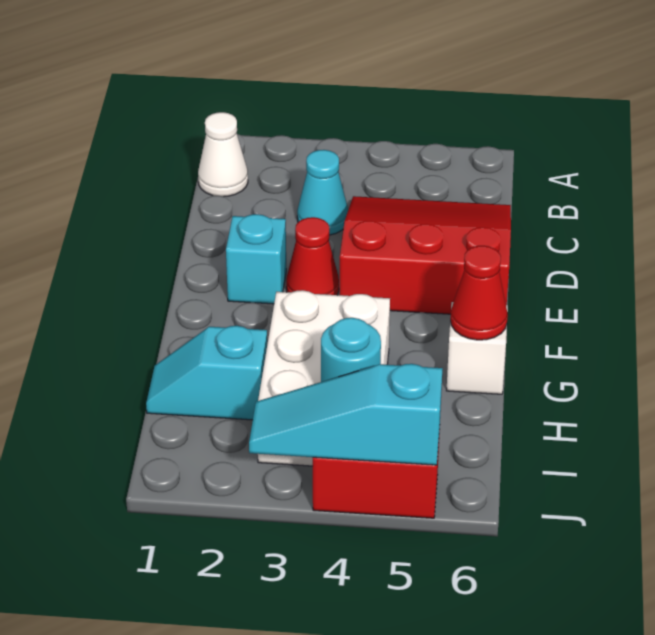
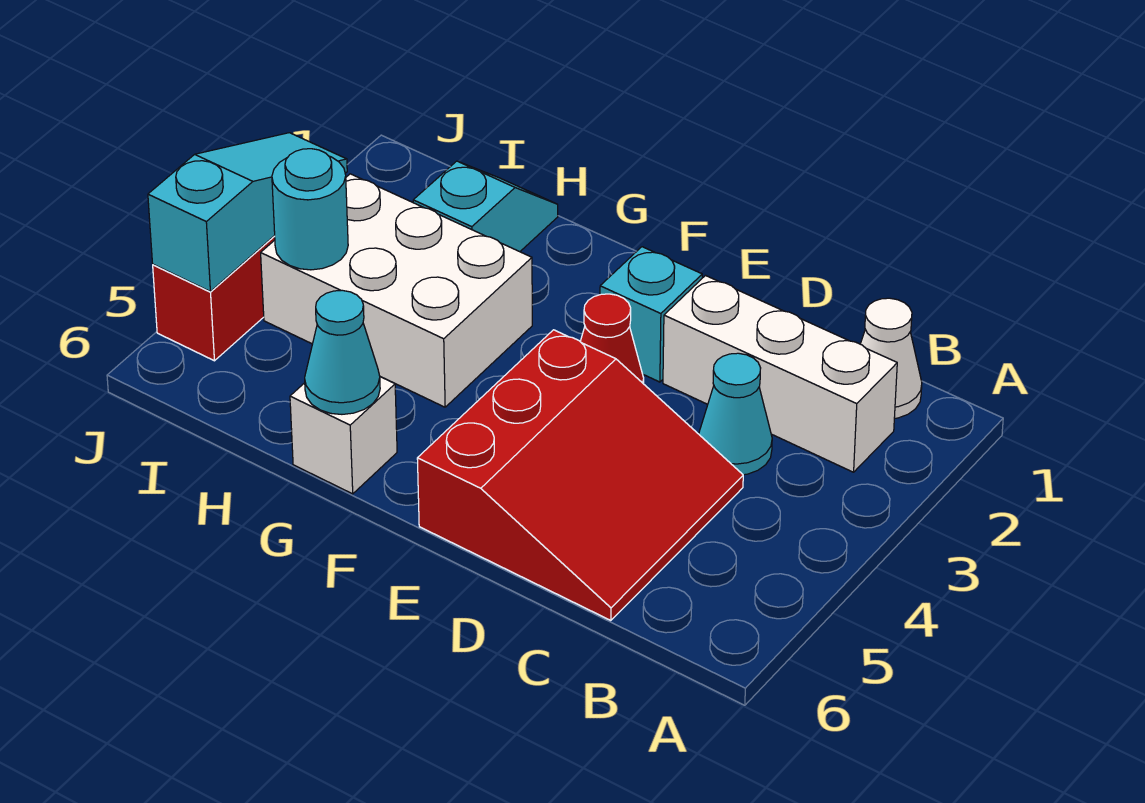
none -> white brick B2:D2 level 1
red cone G6 level 2 -> cyan cone G6 level 2

